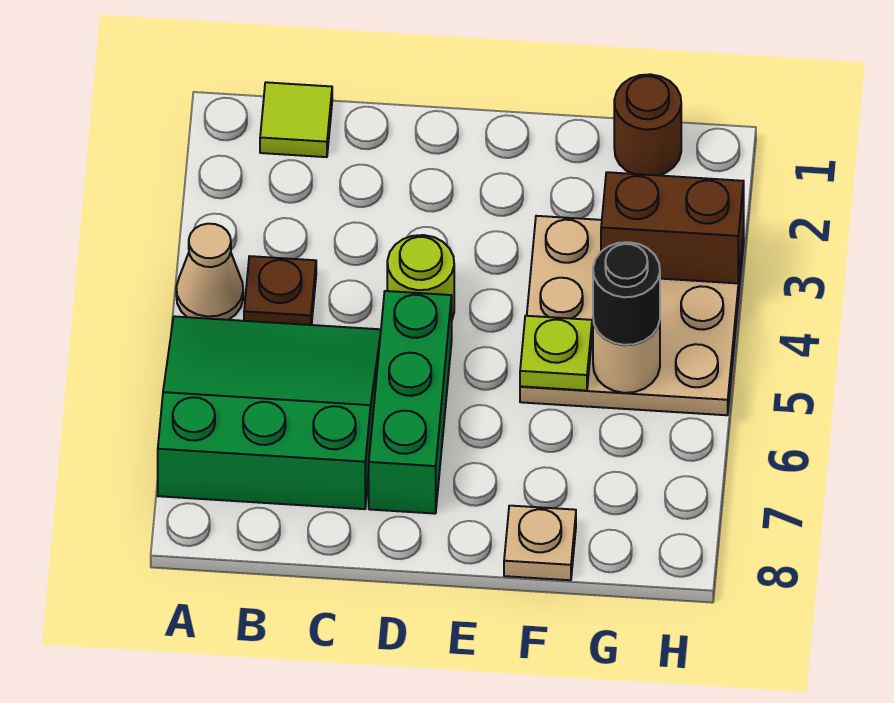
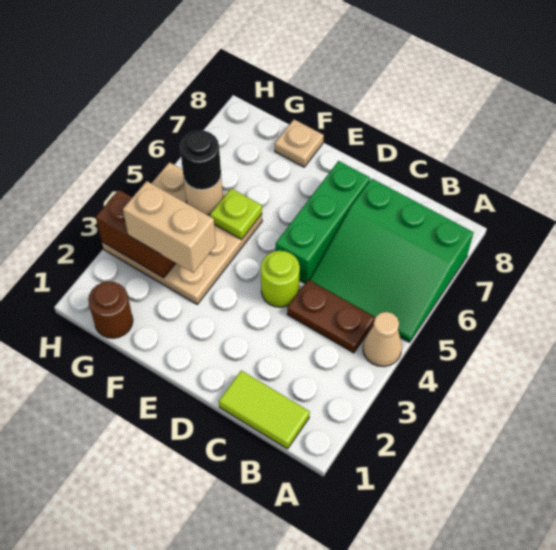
lime tile B1 level 1 -> lime tile B1:C1 level 1
brown plate B4 level 1 -> brown plate B4:C4 level 1
none -> tan brick F3:G3 level 3

